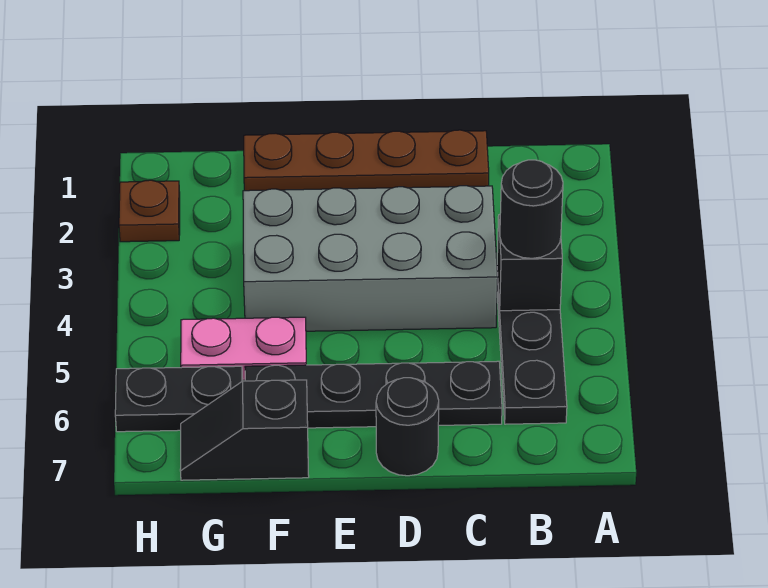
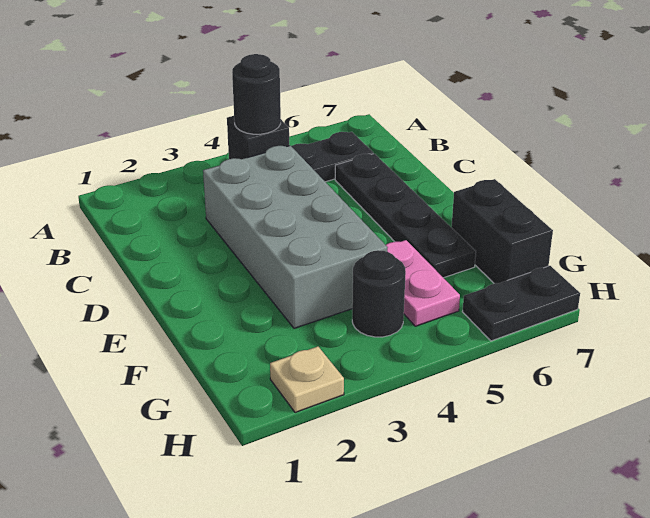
brown plate C1:F1 level 1 -> none
black round brick D7 level 1 -> black round brick G4 level 1
black slope F7:G7 level 1 top F -> black brick F7:G7 level 1
black plate G6:H6 level 1 -> black plate H6:H7 level 1
brown plate H2 level 1 -> tan plate H2 level 1

